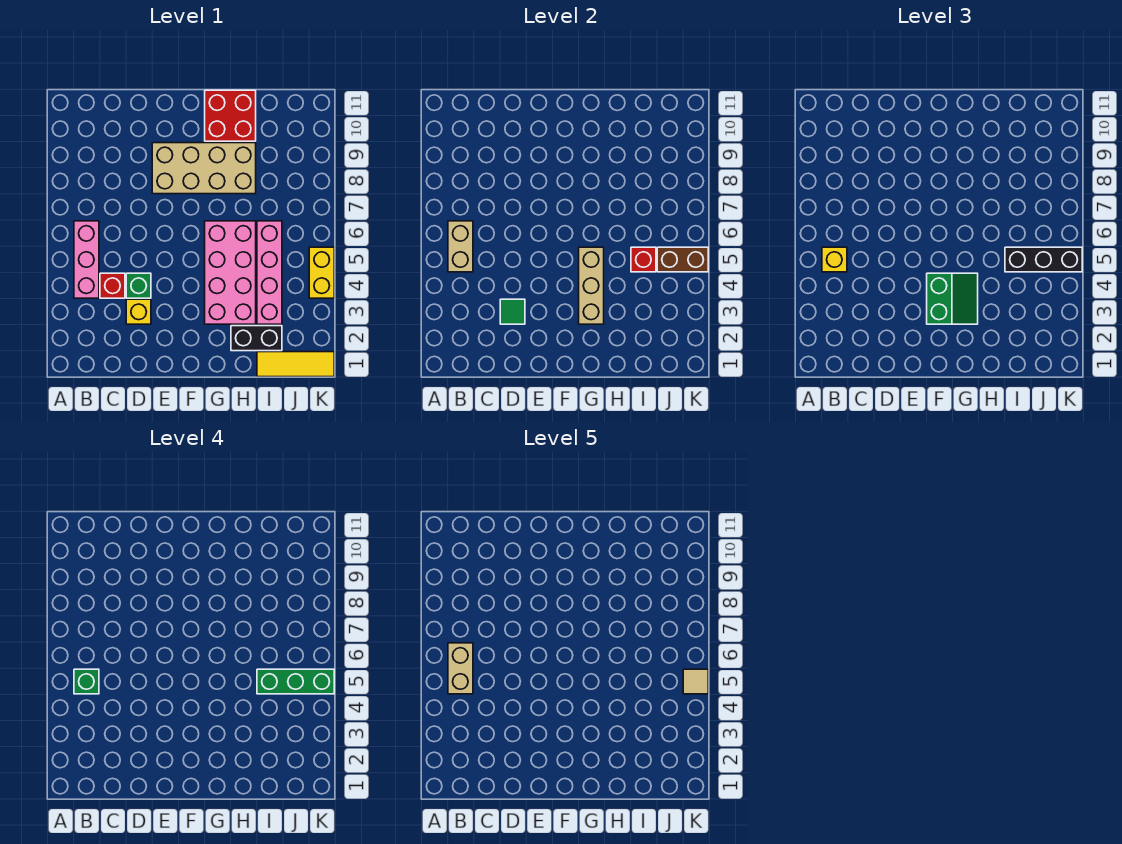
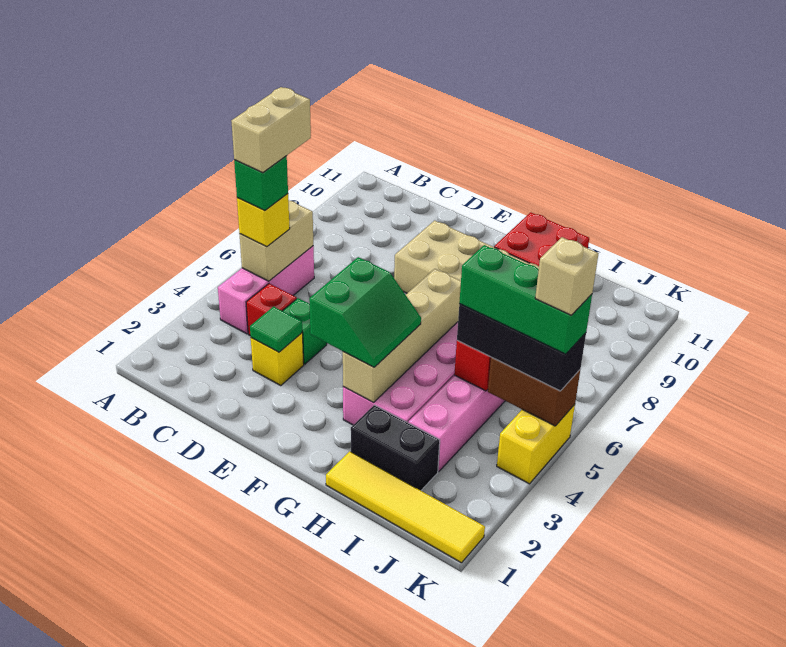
tan brick G3:G5 level 2 -> tan brick G3:G6 level 2
yellow tile I1:K1 level 1 -> yellow tile H1:K1 level 1
tan tile K5 level 5 -> tan brick K5 level 5

